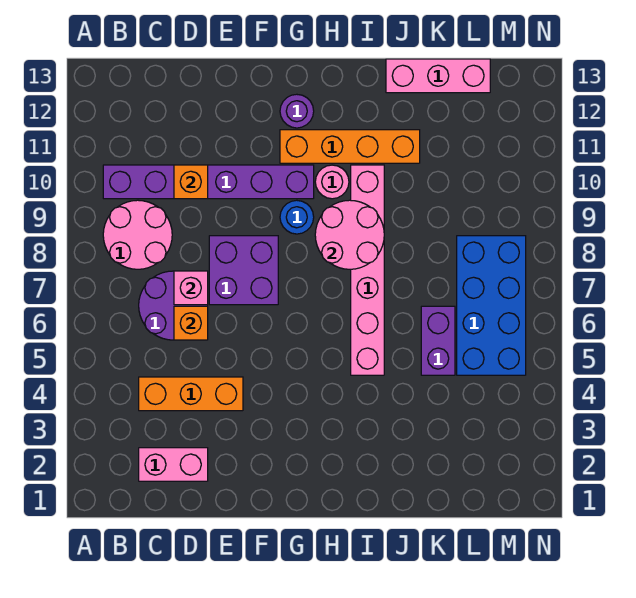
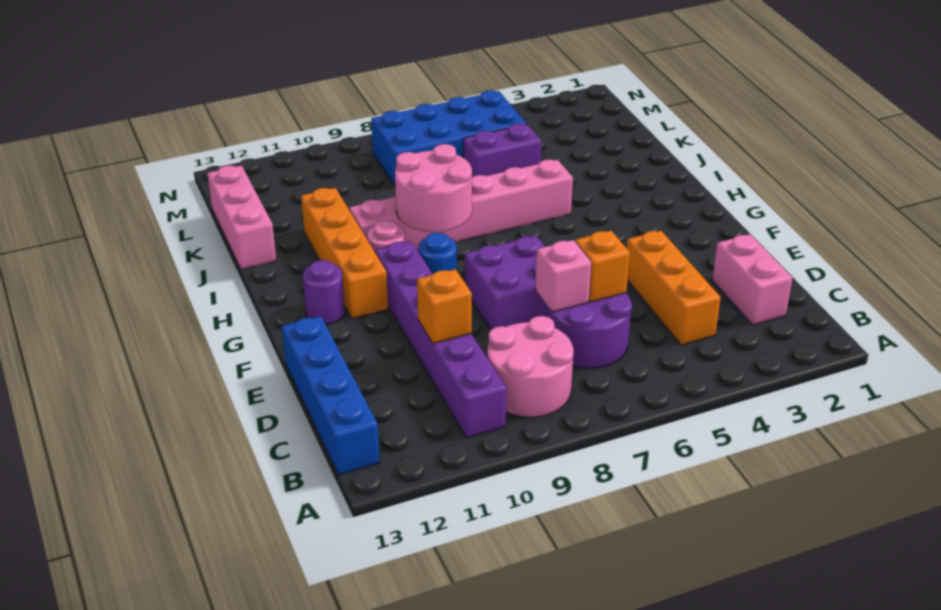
none -> blue brick B13:E13 level 1

